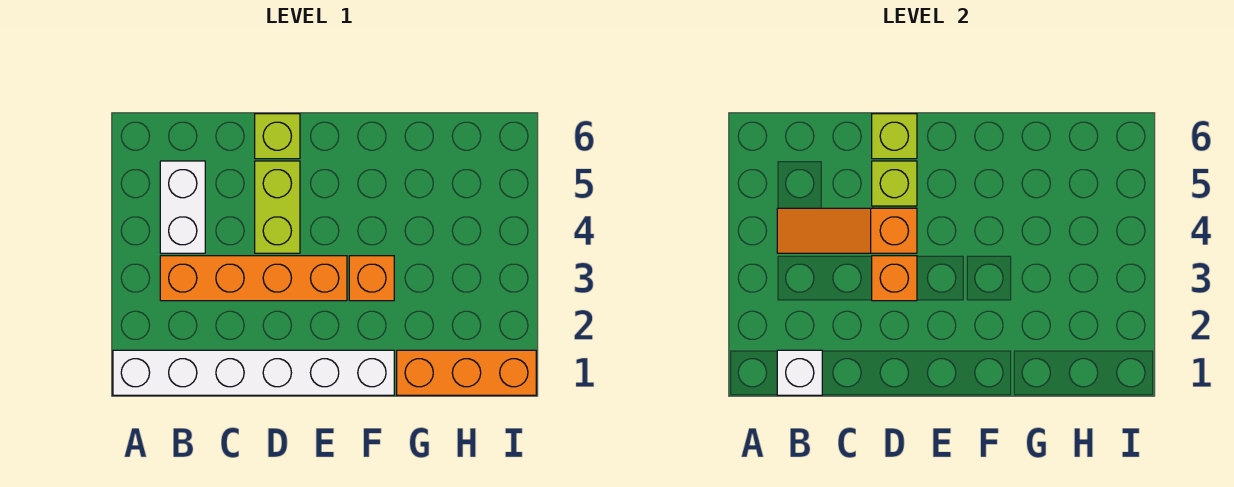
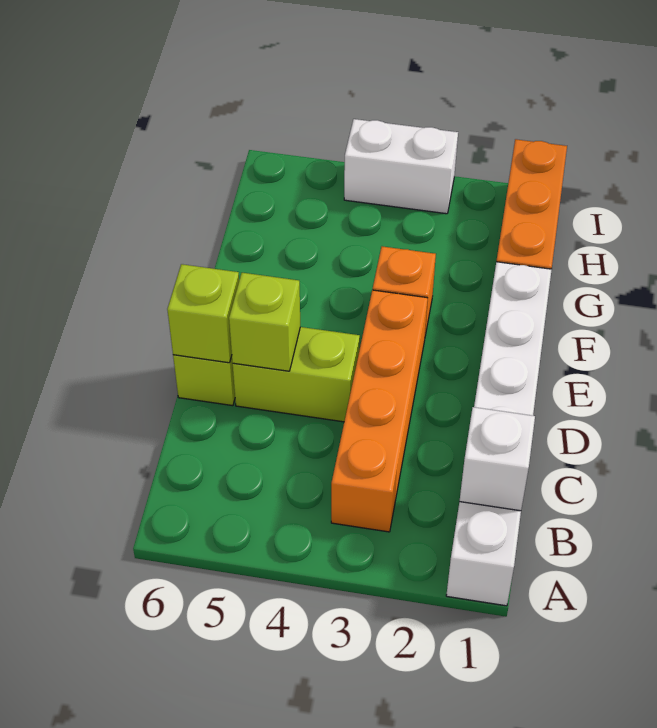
white brick B4:B5 level 1 -> white brick I3:I4 level 1
orange slope B4:D4 level 2 top D -> none
orange brick D3 level 2 -> none

